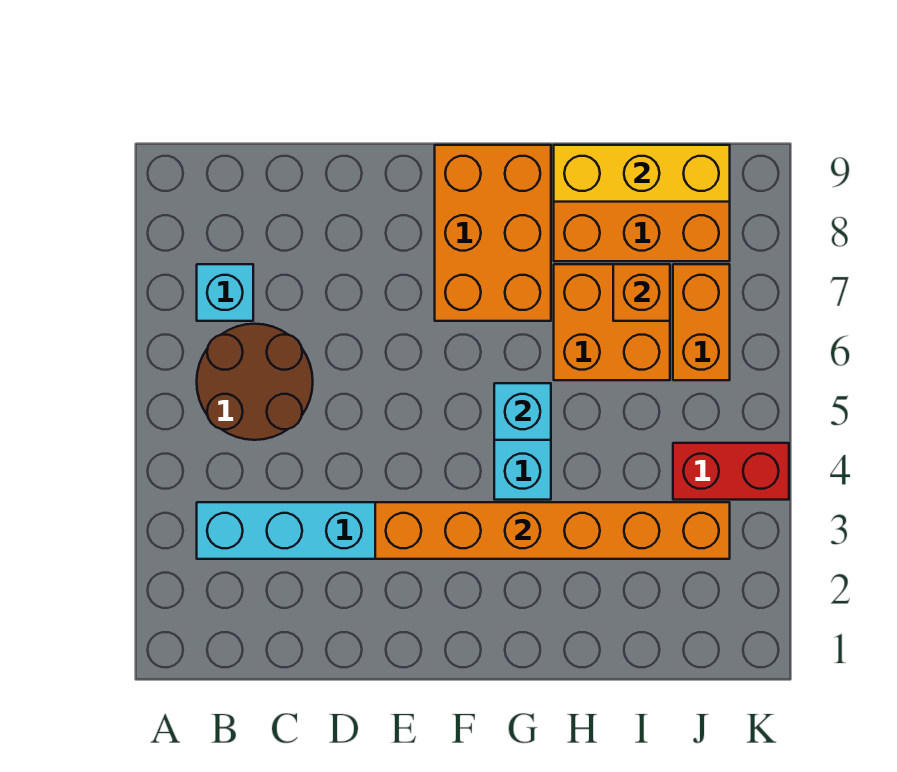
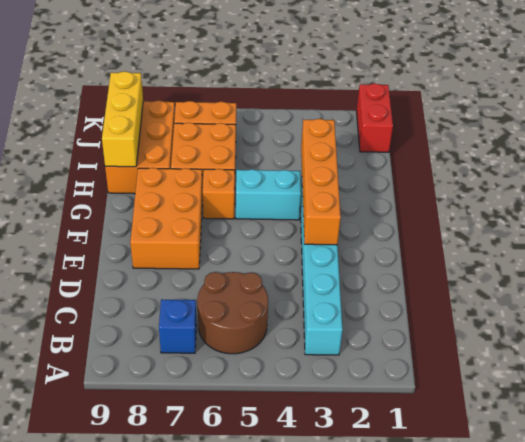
cyan brick B7 level 1 -> blue brick B7 level 1
orange brick E3:J3 level 2 -> orange brick E3:H3 level 2
orange brick F7:G9 level 1 -> orange brick E7:G8 level 1
cyan brick G5 level 2 -> none
orange brick I7 level 2 -> orange brick G6 level 1
red brick J4:K4 level 1 -> red brick J1:K1 level 1

